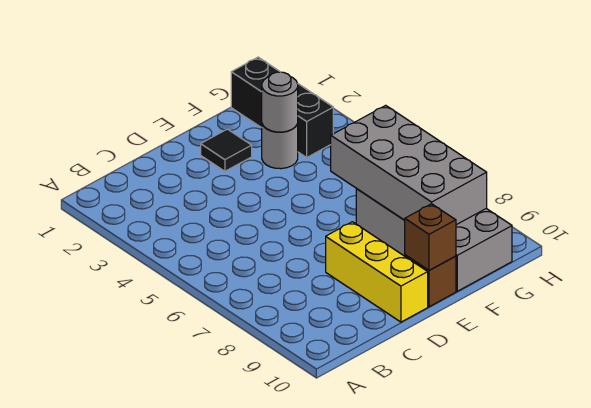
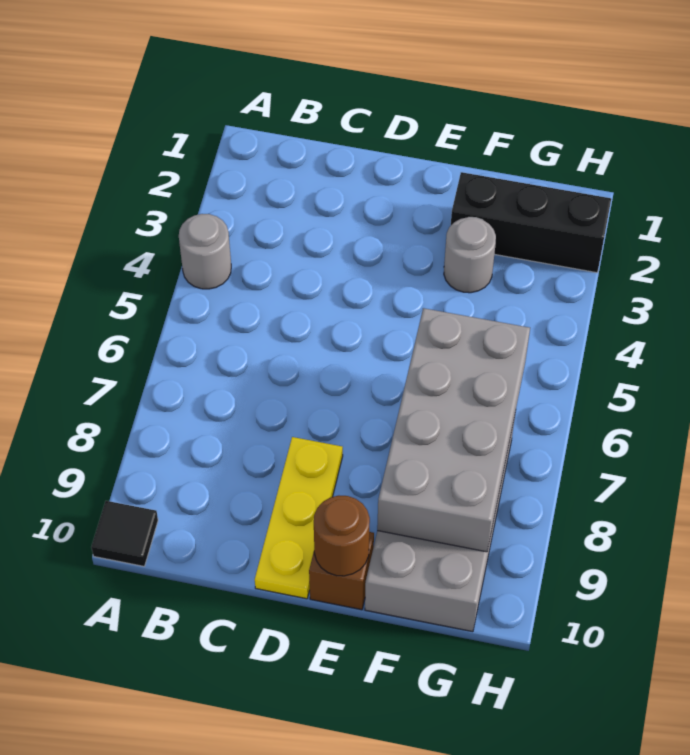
yellow brick D8:D10 level 1 -> yellow plate D8:D10 level 1
black tile E2 level 1 -> black tile A10 level 1
brown brick E10 level 2 -> brown round brick E10 level 2
grey round brick F3 level 2 -> grey round brick A4 level 1
black brick G1:G3 level 1 -> black brick F2:H2 level 1

